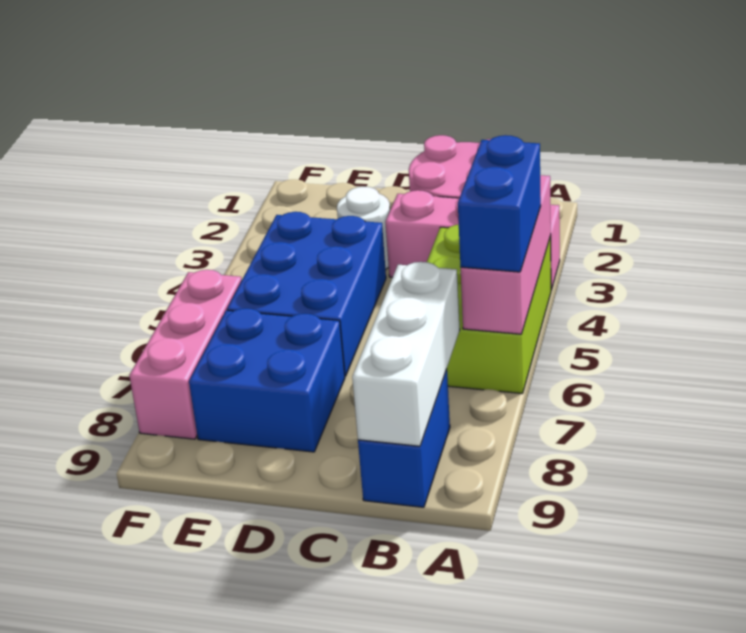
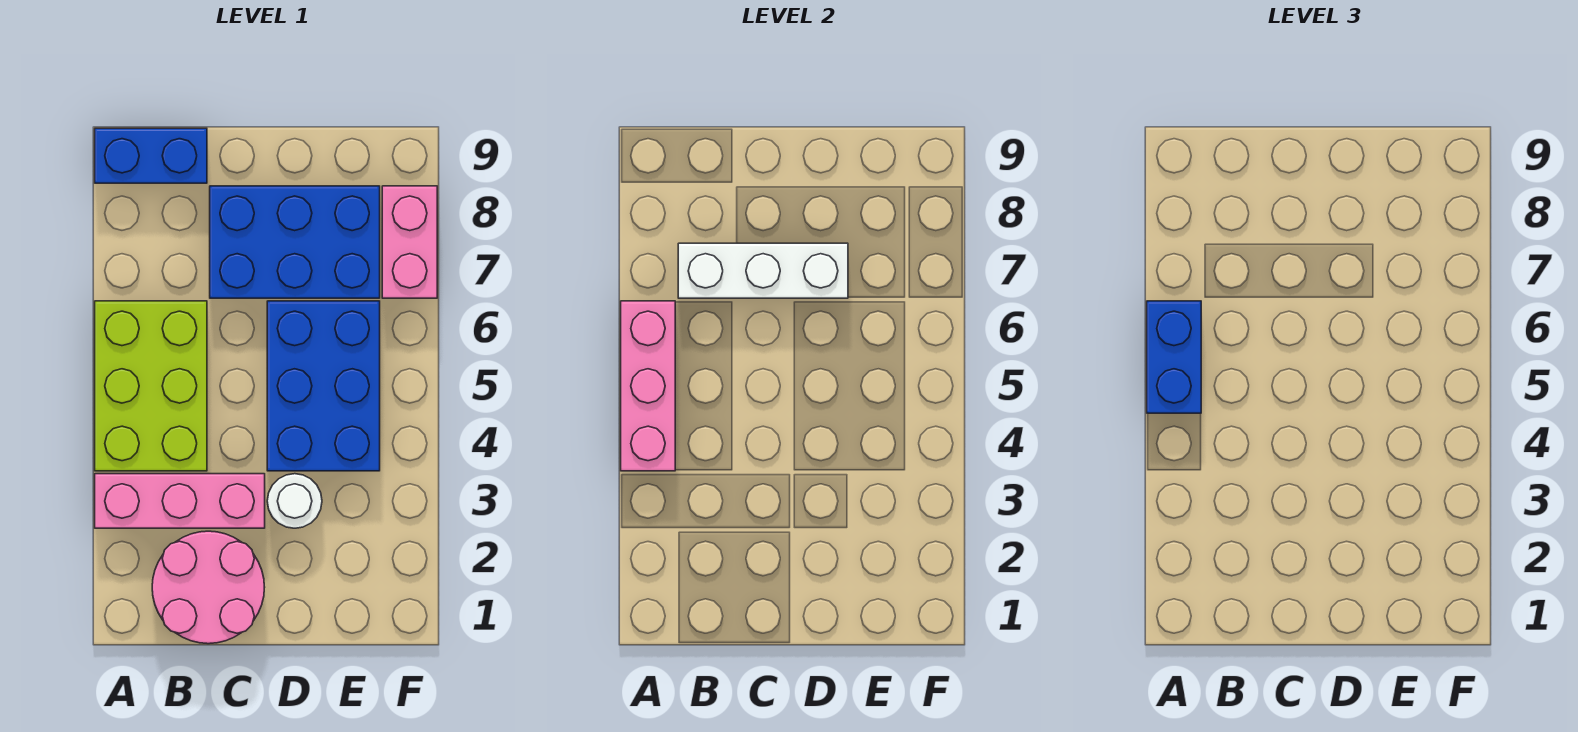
white brick B7:B9 level 2 -> white brick B7:D7 level 2
blue brick B8:B9 level 1 -> blue brick A9:B9 level 1
blue brick D7:E8 level 1 -> blue brick C7:E8 level 1
pink brick F6:F8 level 1 -> pink brick F7:F8 level 1

